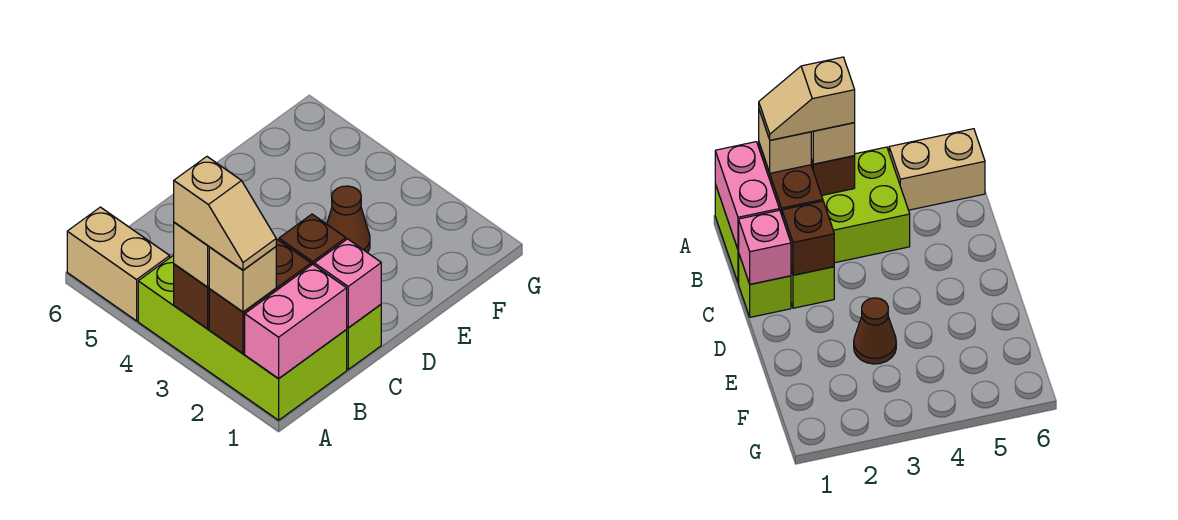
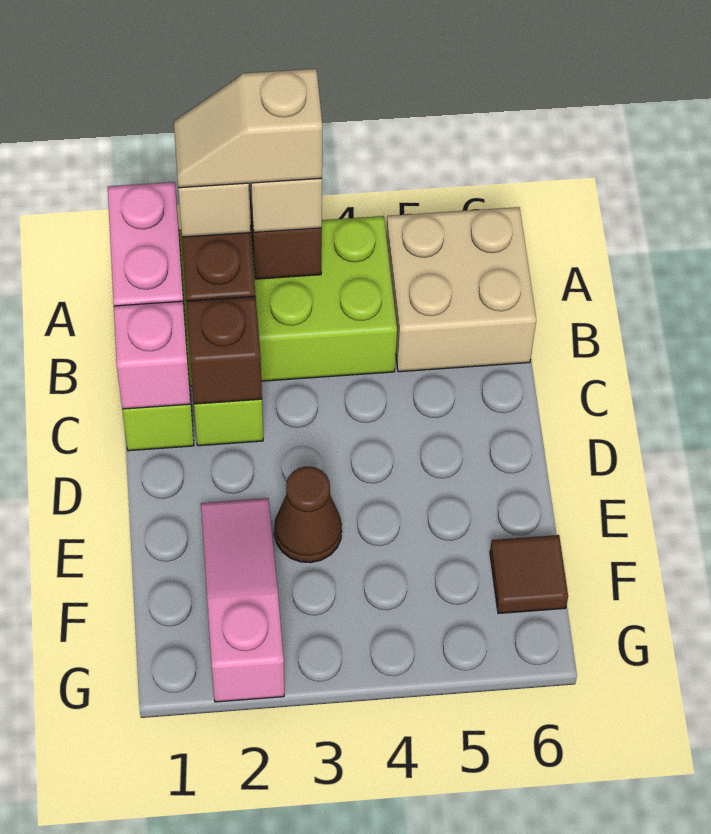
tan brick A5:A6 level 1 -> tan brick A5:B6 level 1
none -> pink slope E2:G2 level 1 top G
none -> brown tile F6 level 1

